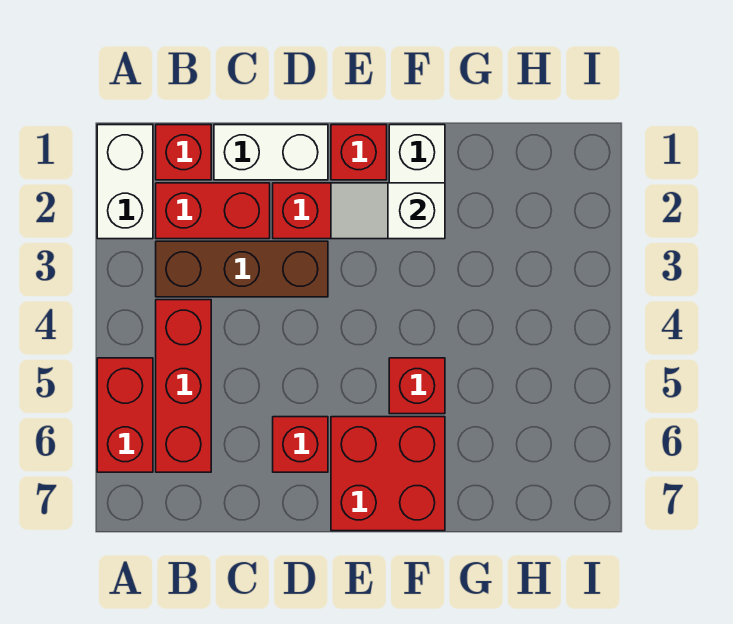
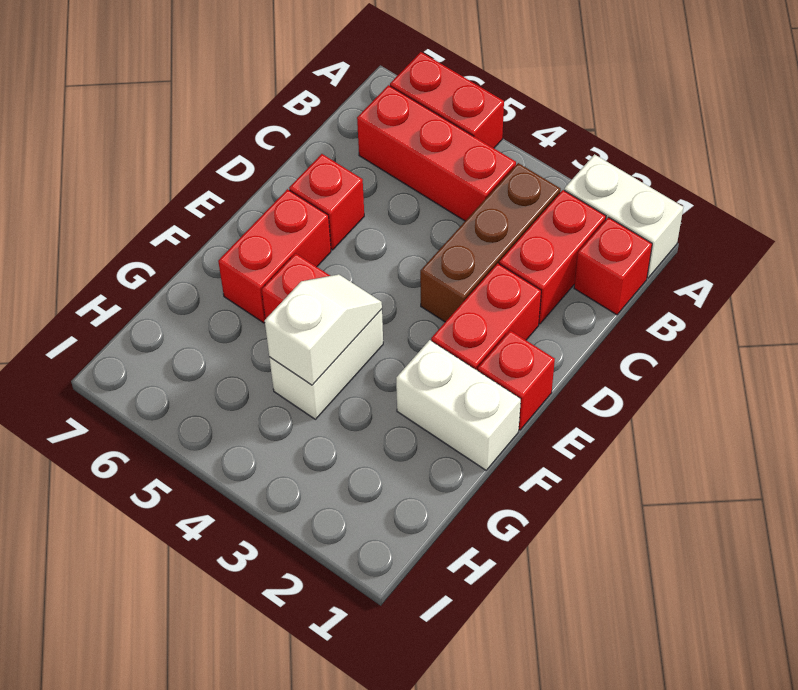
white brick C1:D1 level 1 -> white brick F4:G4 level 1
white slope E2:F2 level 2 top F -> white slope F4:G4 level 2 top G
red brick E6:F7 level 1 -> red brick E6:F6 level 1

